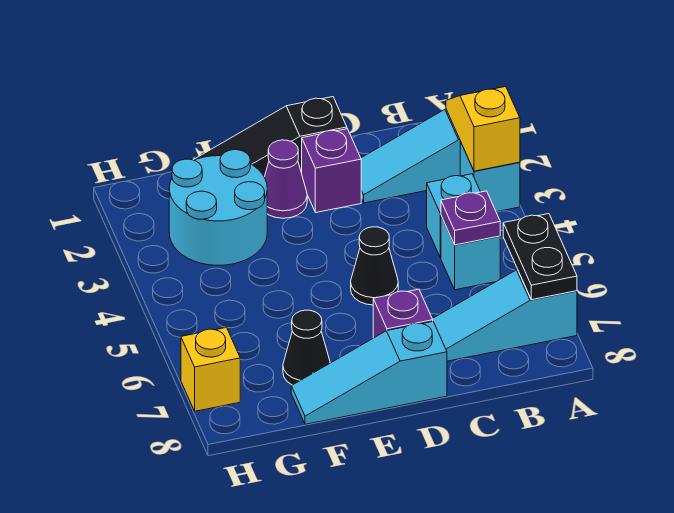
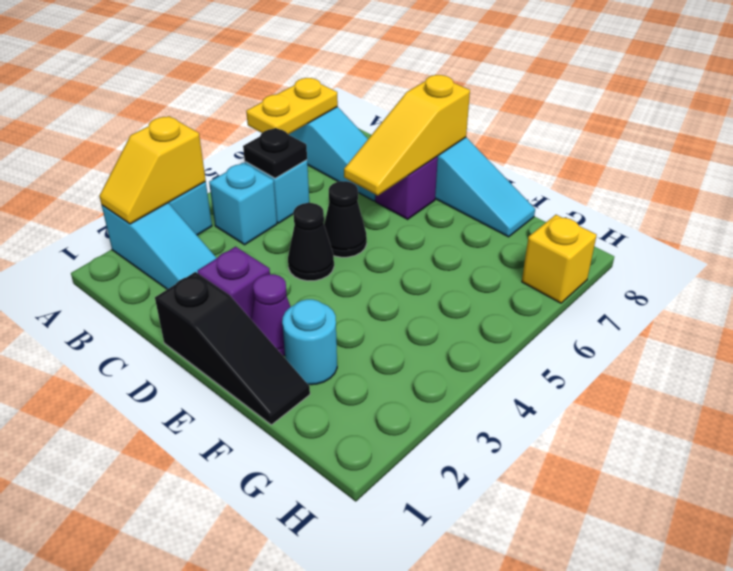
black plate A6:A7 level 2 -> yellow plate A6:A7 level 2
purple plate B5 level 2 -> black plate B5 level 2
none -> yellow slope D6:D8 level 2 top 8
cyan round brick F2:G3 level 1 -> cyan round brick F2 level 1
black cone F7 level 1 -> black cone D4 level 1

